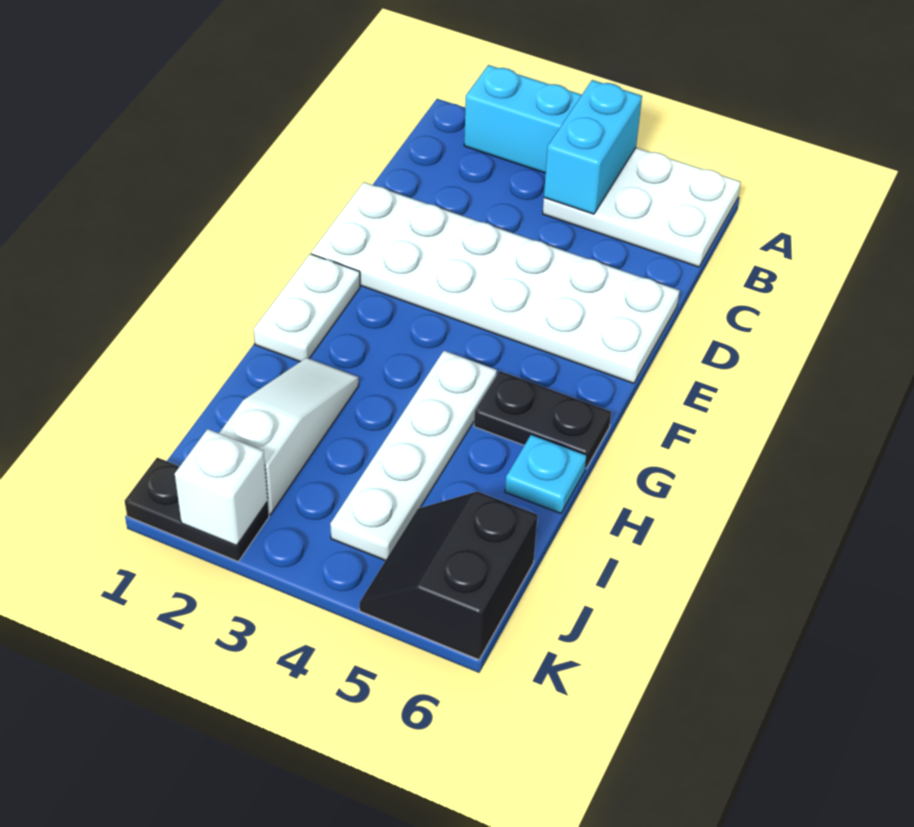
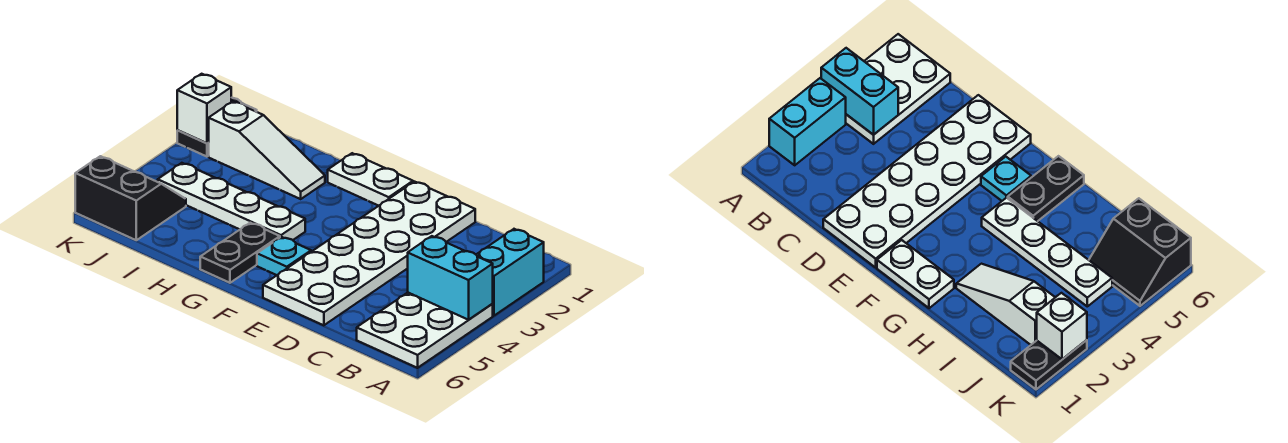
cyan plate H6 level 1 -> cyan plate F5 level 1

